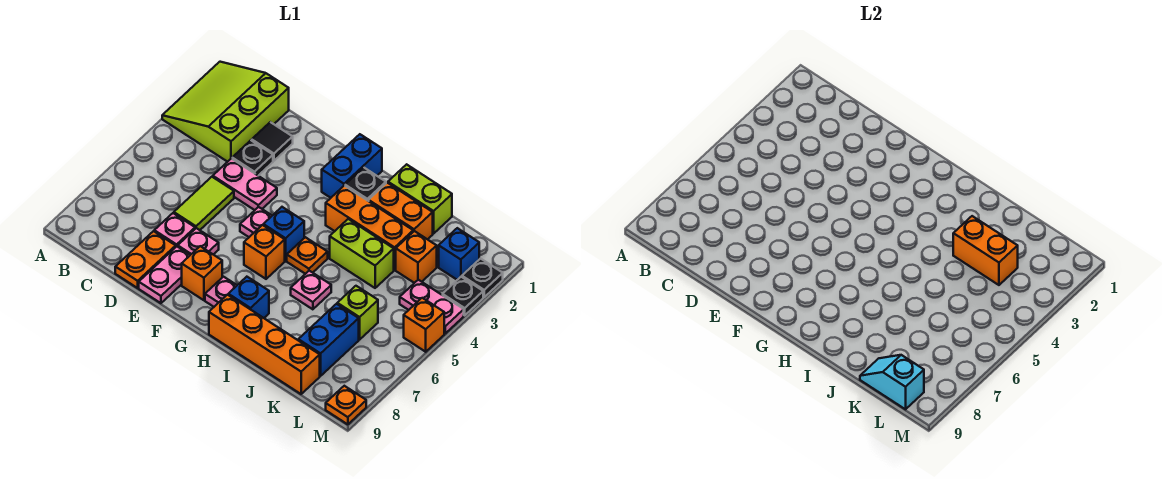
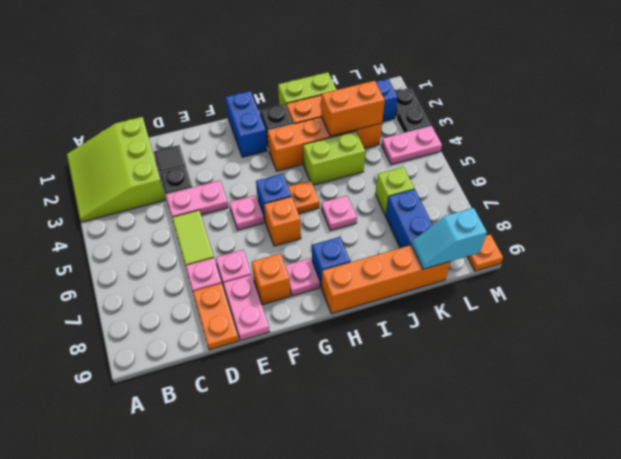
orange brick M5 level 1 -> none

